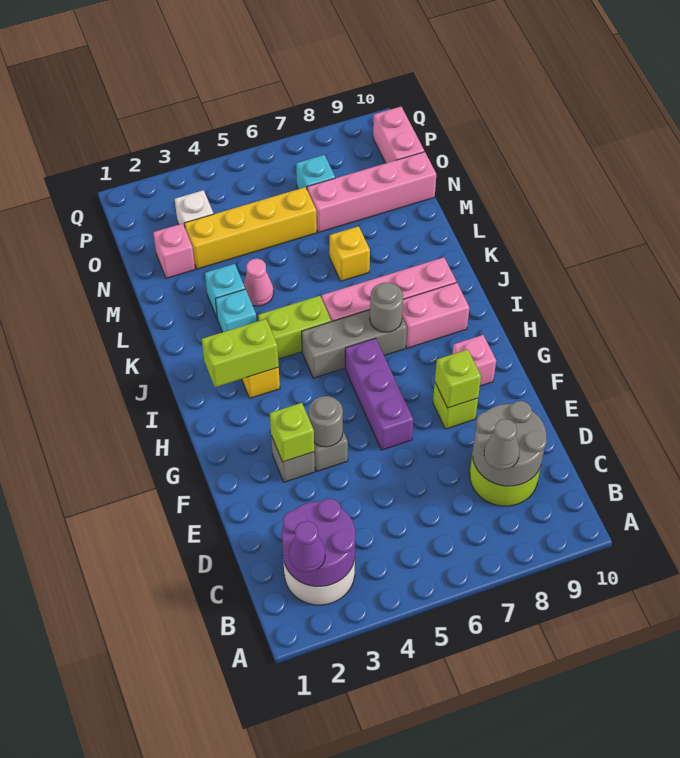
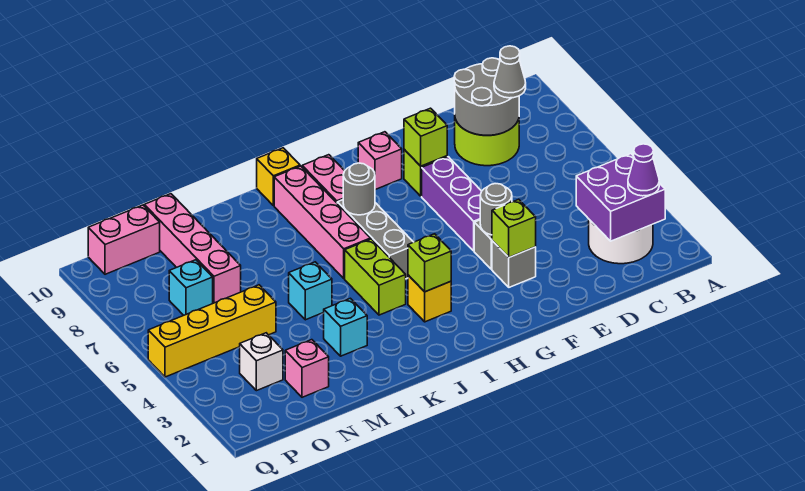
purple round brick B2:C3 level 2 -> purple brick B2:C3 level 2
purple brick F6:H6 level 1 -> purple brick F5:F7 level 1
lime brick I2:I3 level 2 -> lime brick I3 level 2
cyan brick K3 level 1 -> cyan brick L5 level 1
pink cone L4 level 1 -> none
yellow brick L7 level 1 -> yellow brick J10 level 1
yellow brick N3:N6 level 1 -> yellow brick N5:Q5 level 1

